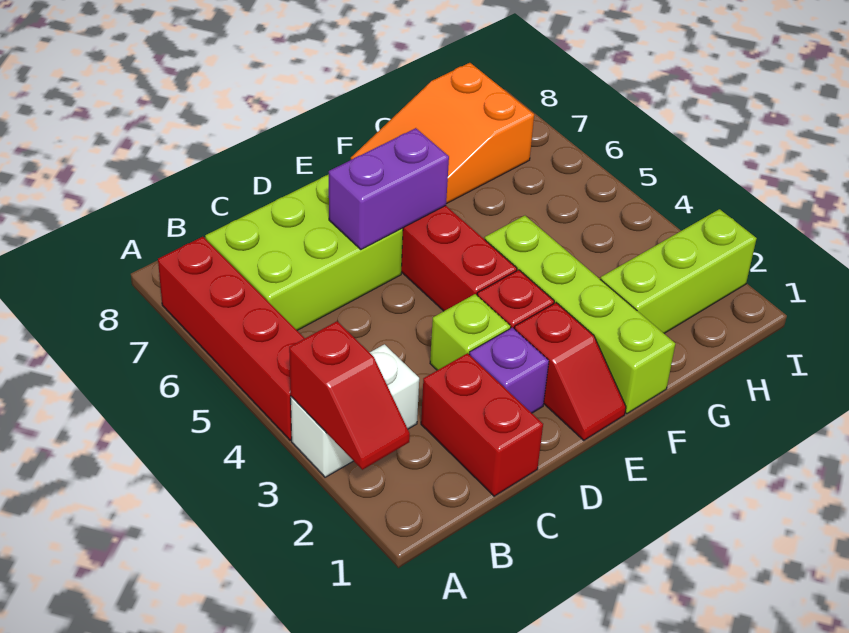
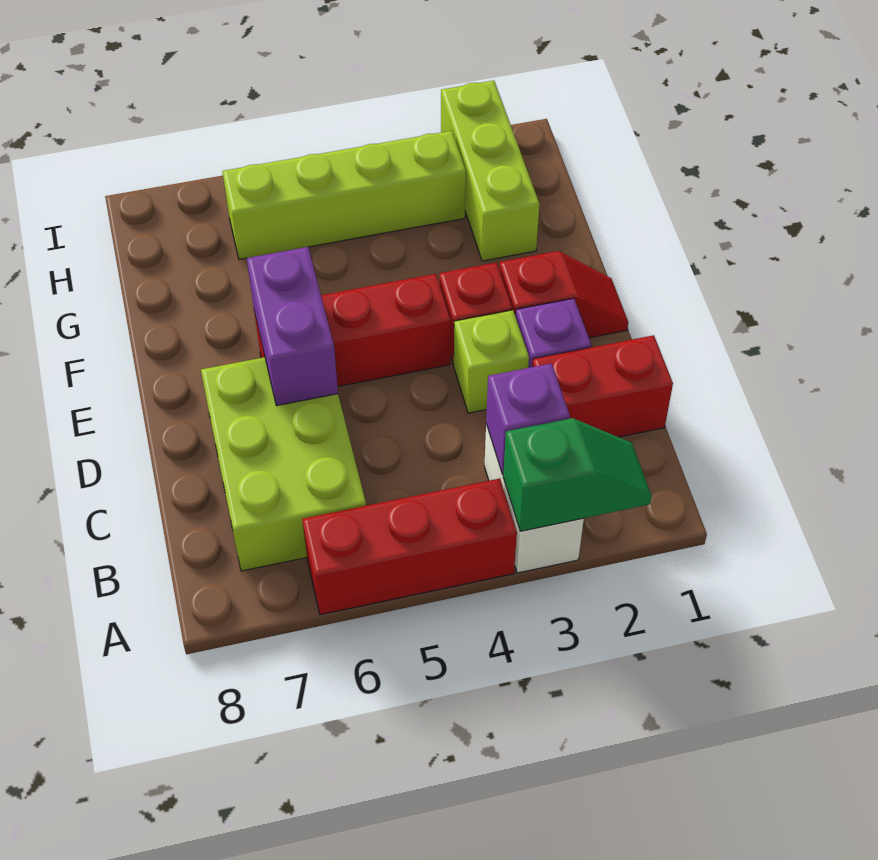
red slope A2:A3 level 2 top 3 -> green slope A2:A3 level 2 top 3
red brick A4:A7 level 1 -> red brick A4:A6 level 1
none -> purple brick B3 level 2
lime brick F1:F4 level 1 -> lime brick H3:H6 level 1
orange slope F7:H8 level 1 top H -> none

